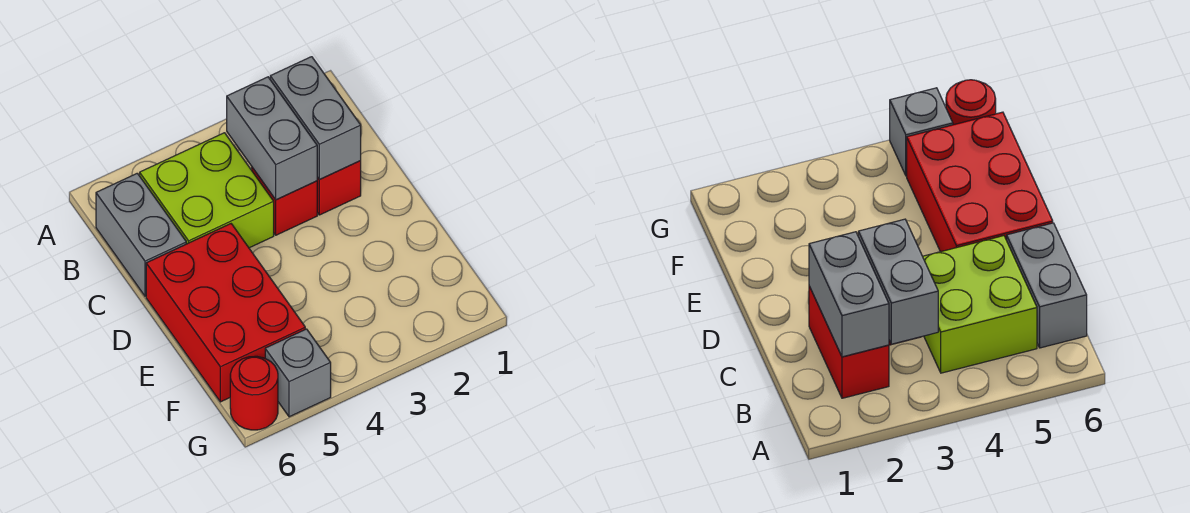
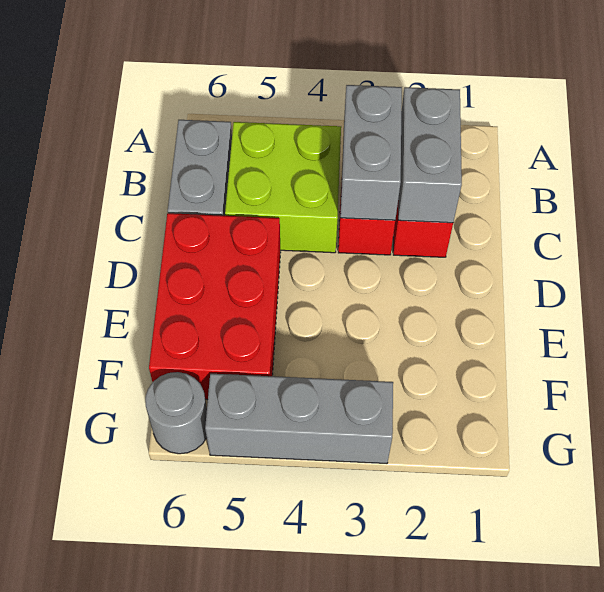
grey brick G5 level 1 -> grey brick G3:G5 level 1
red round brick G6 level 1 -> grey round brick G6 level 1

